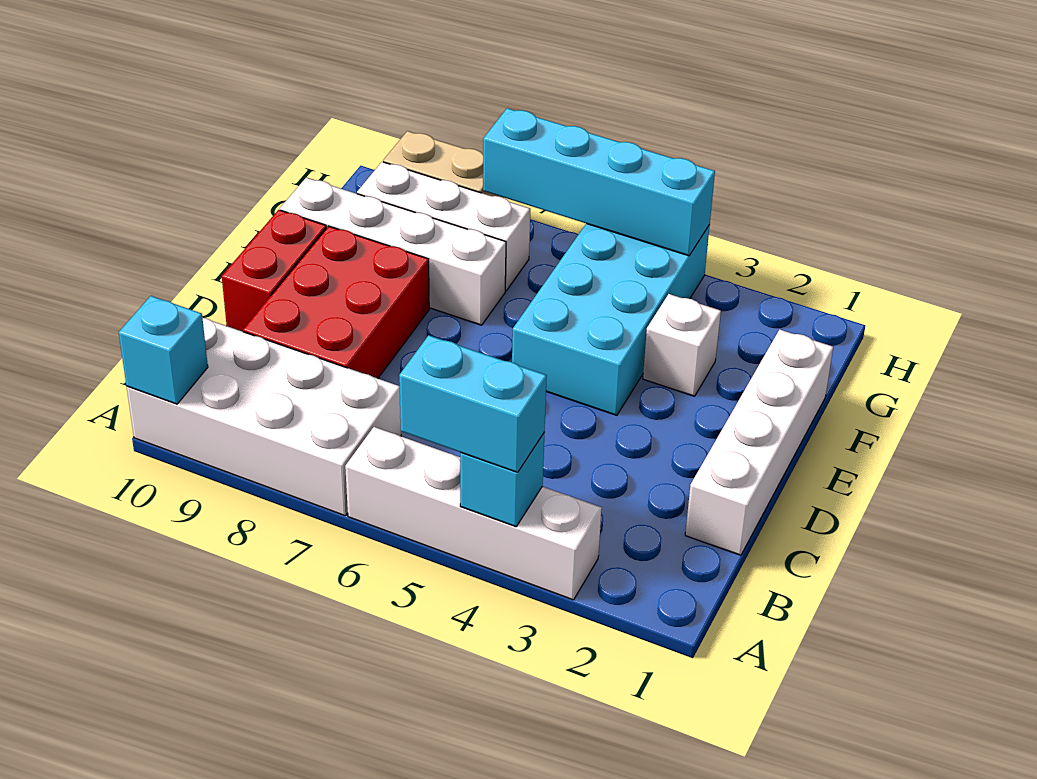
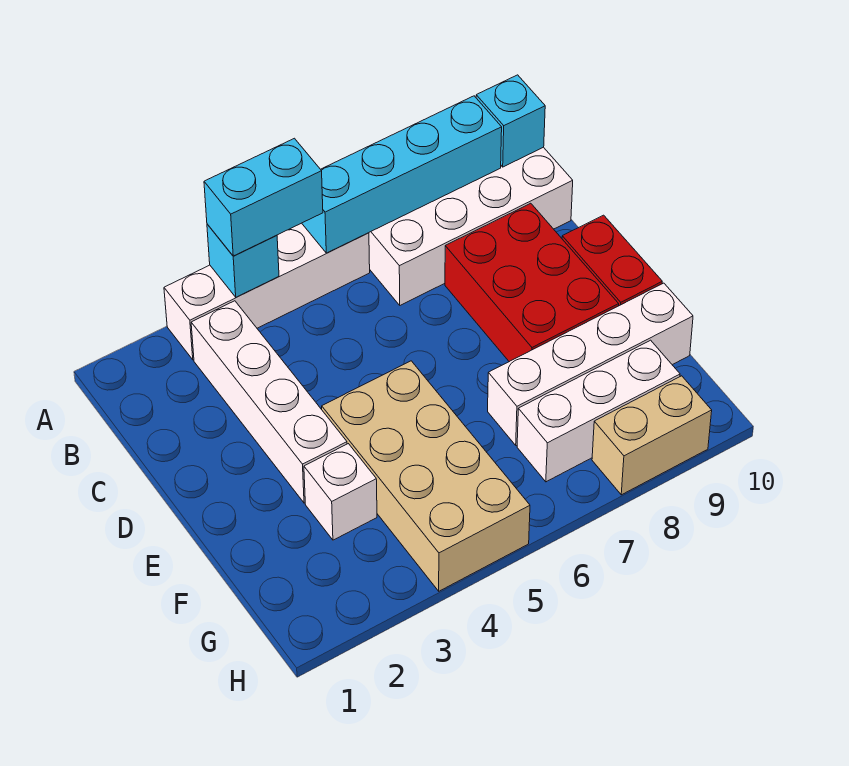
white brick C1:F1 level 1 -> white brick B3:E3 level 1
cyan brick E4:H5 level 1 -> tan brick E4:H5 level 1
cyan brick H4:H7 level 2 -> cyan brick A6:A9 level 2

